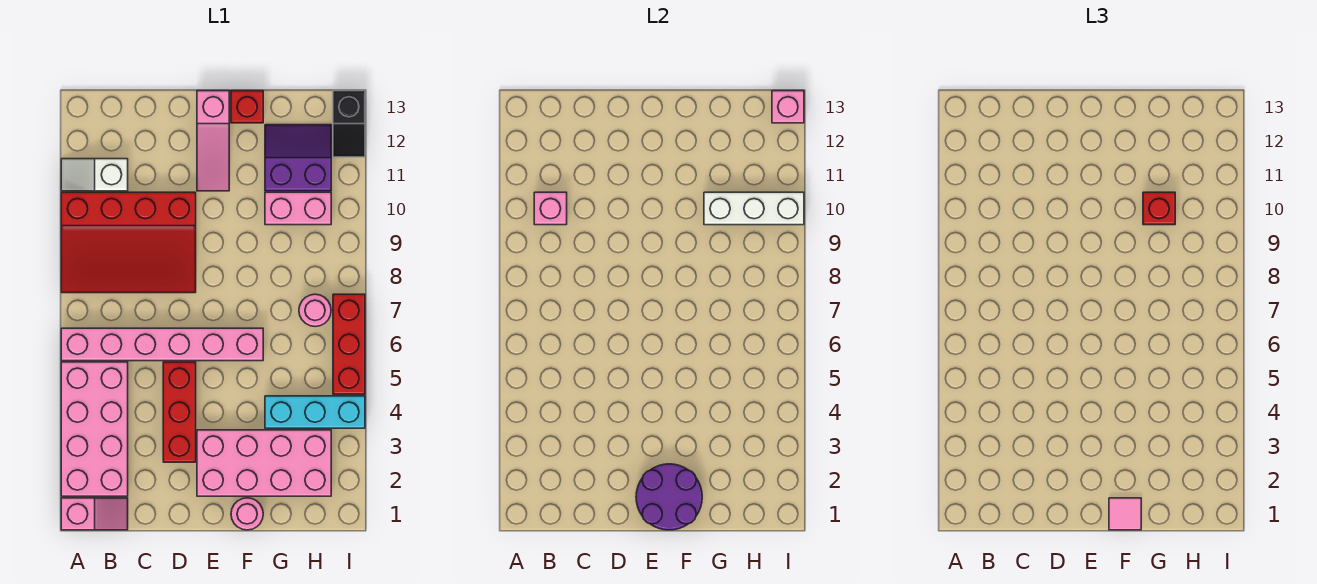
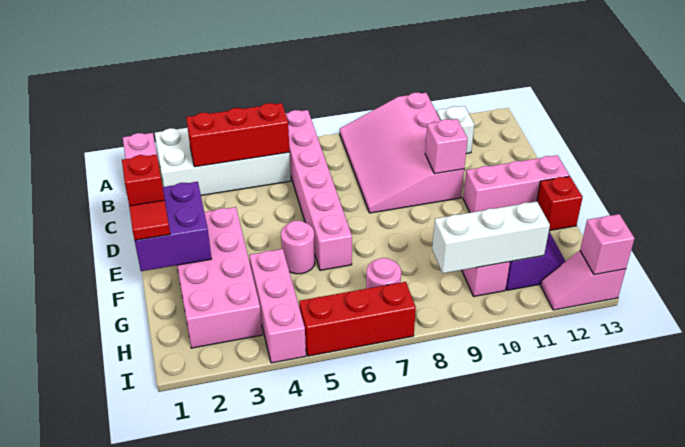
pink brick A2:B5 level 1 -> white brick A2:B5 level 1
red slope A8:D10 level 1 top 10 -> pink slope A8:D10 level 1 top 10
pink brick B10 level 2 -> pink brick D10 level 2
red brick D3:D5 level 1 -> red brick B3:B5 level 2
purple round brick E1:F2 level 2 -> purple brick E1:F2 level 2
pink slope E11:E13 level 1 top 13 -> pink brick E11:E13 level 1
pink round brick F1 level 1 -> pink round brick F5 level 1
pink tile F1 level 3 -> red tile F1 level 3
cyan brick G4:I4 level 1 -> pink brick G4:I4 level 1
white brick G10:I10 level 2 -> white brick H9:H11 level 2
red brick G10 level 3 -> red brick E1 level 3
black slope I12:I13 level 1 top 13 -> pink slope I12:I13 level 1 top 13

